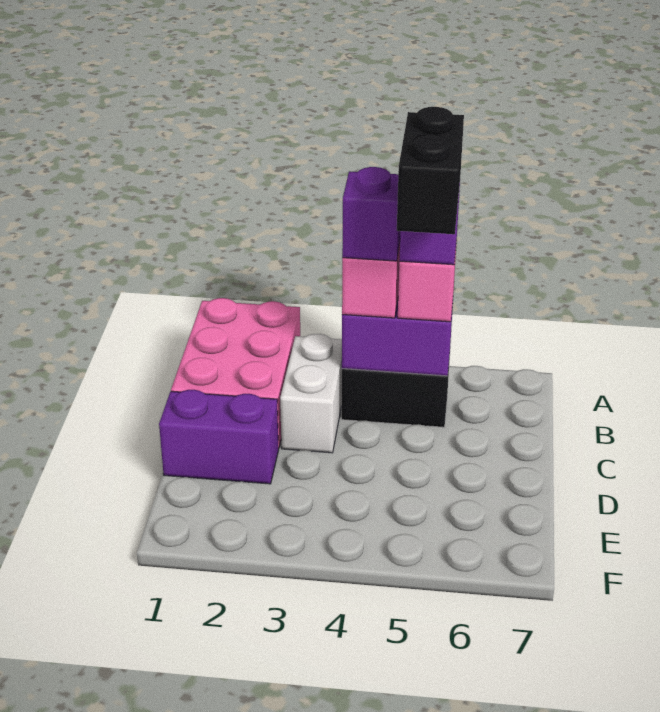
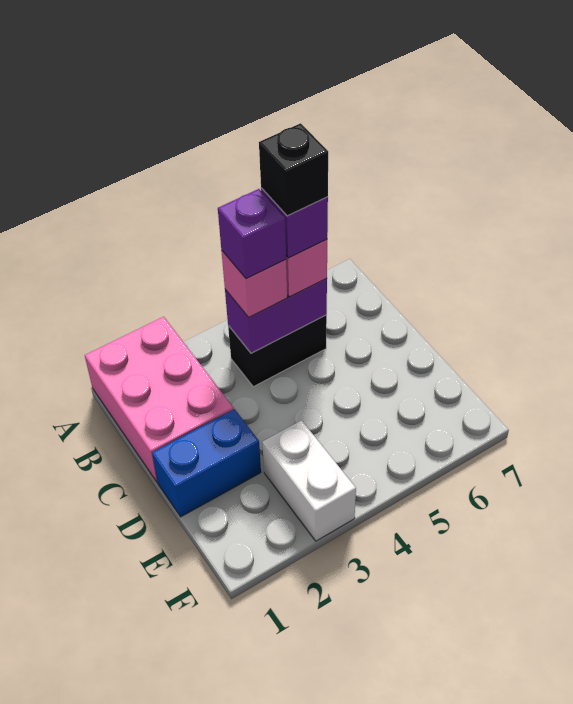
white brick B3:C3 level 1 -> white brick E3:F3 level 1
black brick B5:C5 level 5 -> black brick B5 level 5
purple brick D1:D2 level 1 -> blue brick D1:D2 level 1

